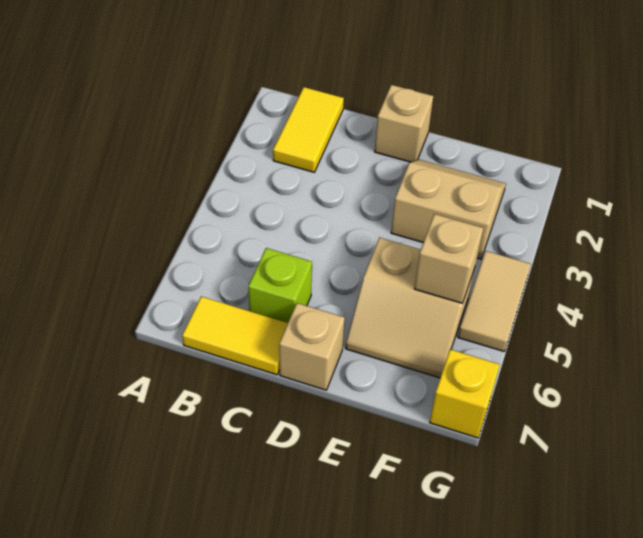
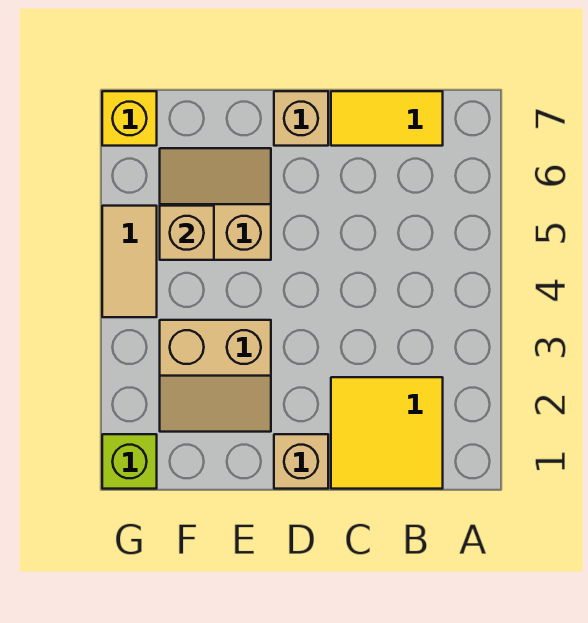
yellow tile B1:B2 level 1 -> yellow tile B1:C2 level 1
lime brick C6 level 1 -> lime brick G1 level 1

